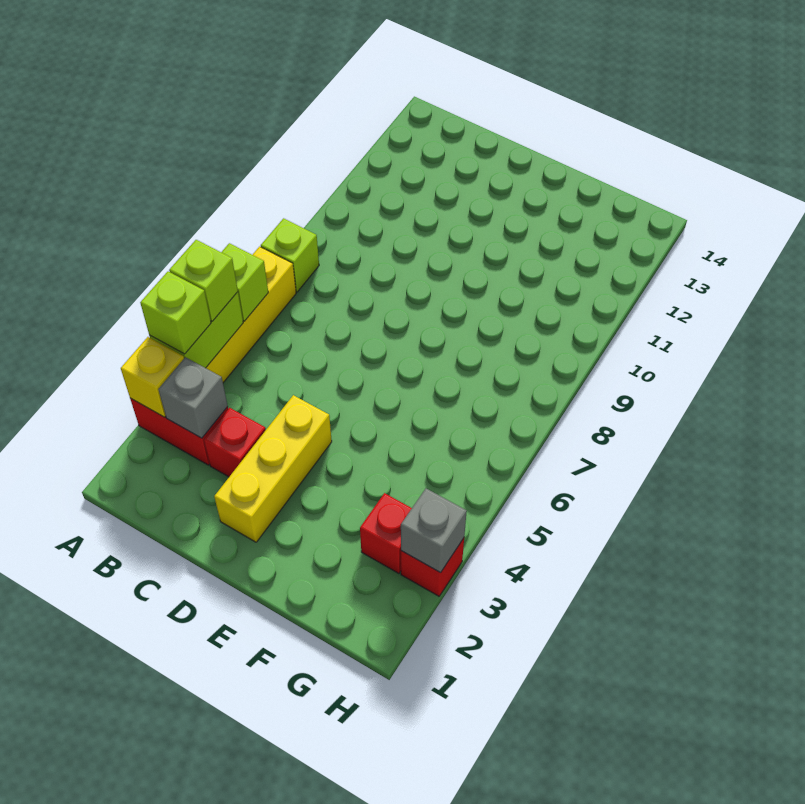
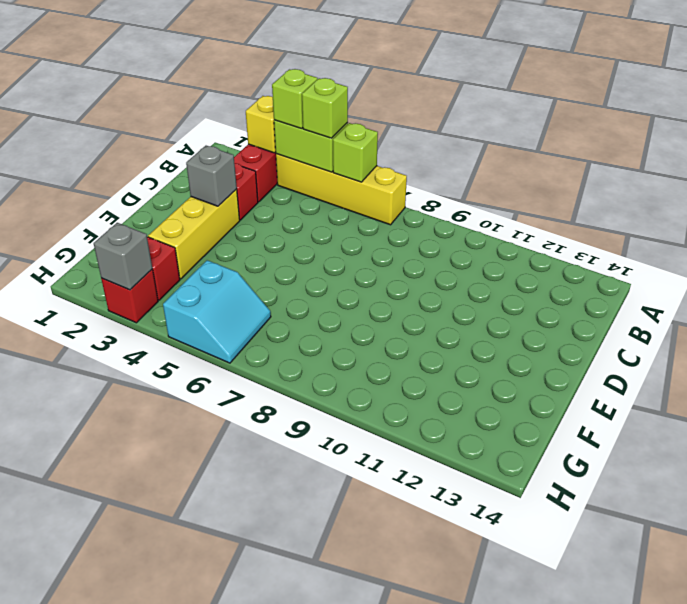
lime brick A8 level 1 -> none
grey brick B3 level 2 -> grey brick D3 level 2
yellow brick D2:D4 level 1 -> yellow brick D3:F3 level 1
none -> cyan slope G5:H6 level 1 top 5

